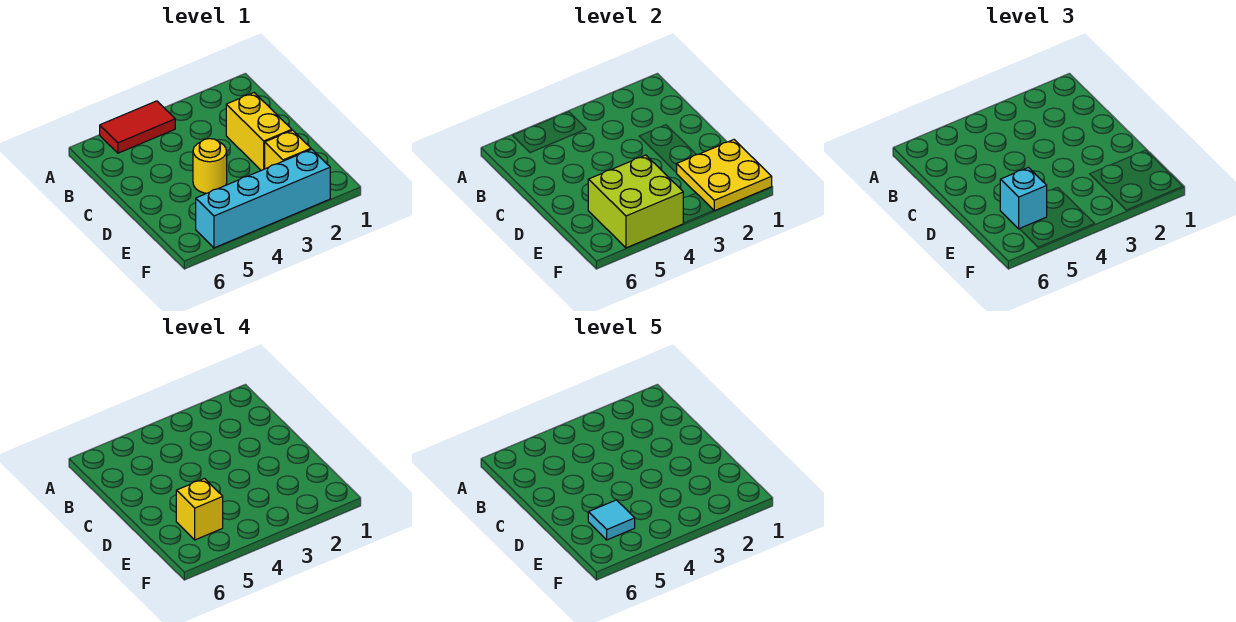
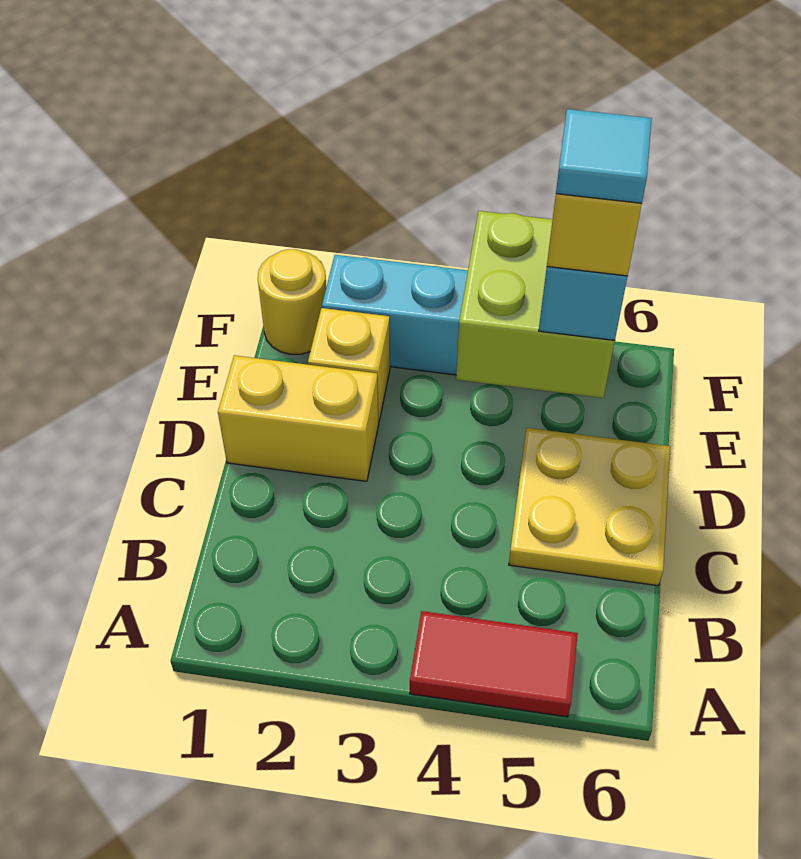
yellow brick C2:D2 level 1 -> yellow brick D1:D2 level 1
yellow round brick D4 level 1 -> yellow round brick F1 level 1
yellow plate E1:F2 level 2 -> yellow plate C5:D6 level 1

